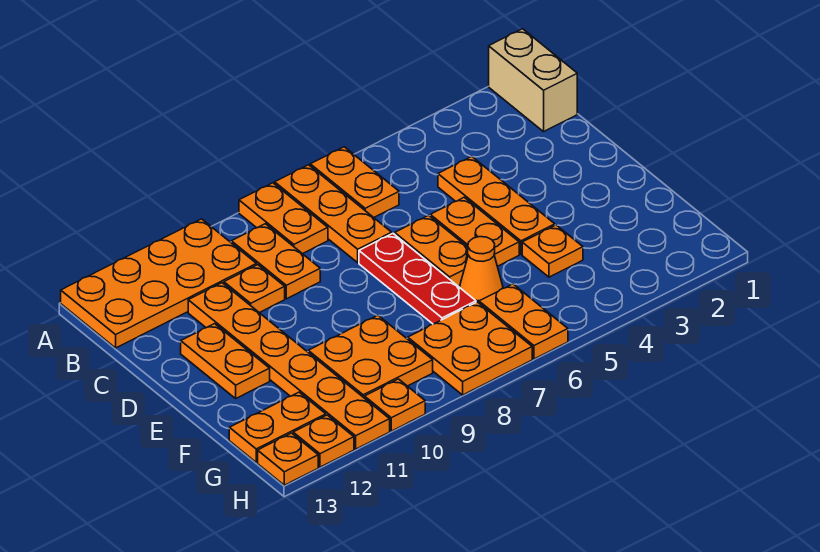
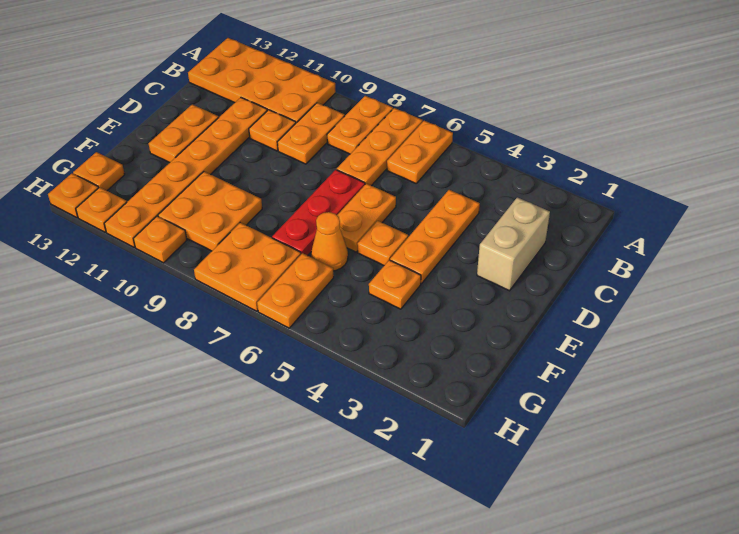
tan brick A1:B1 level 1 -> tan brick C2:D2 level 1
orange plate D5:E5 level 1 -> orange plate E5 level 1
orange plate G12:G13 level 1 -> orange plate G13 level 1

